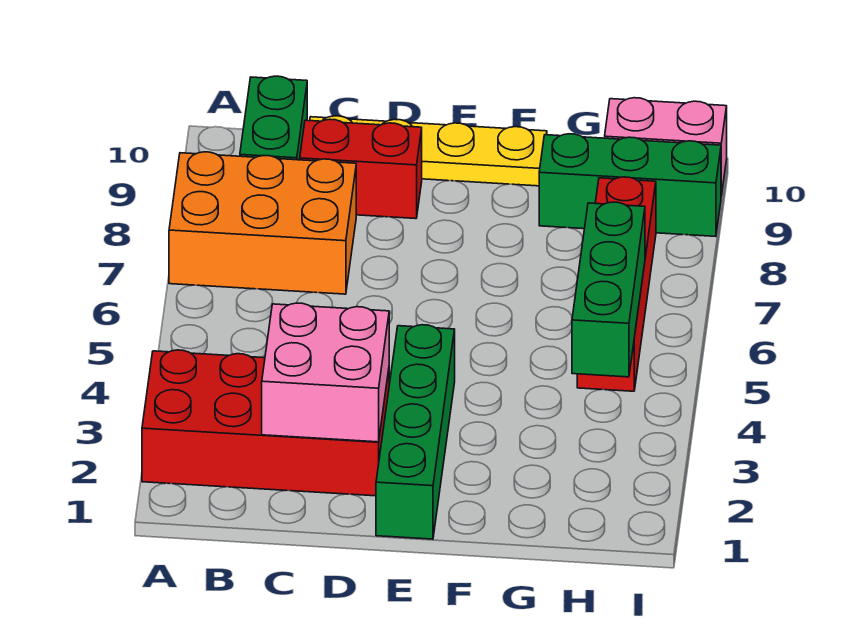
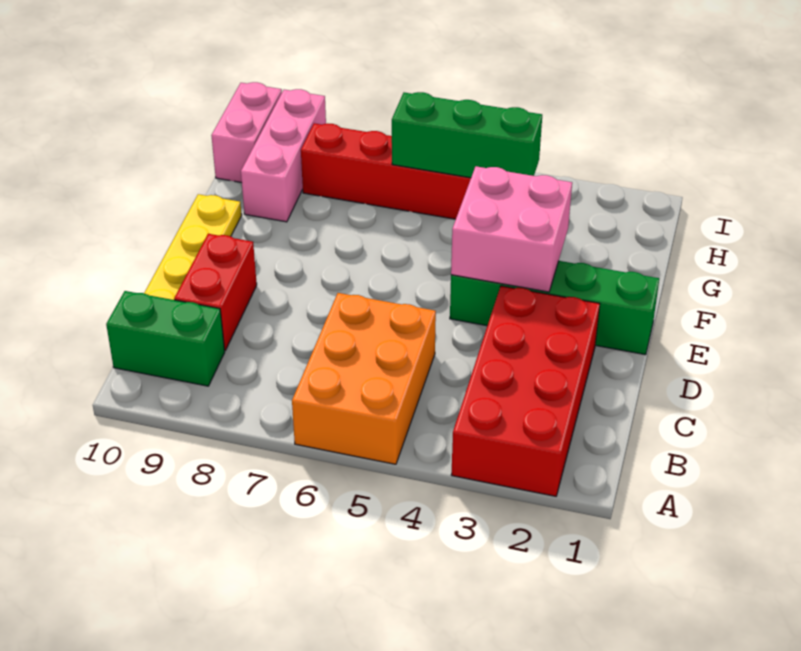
orange brick A7:C8 level 1 -> orange brick A5:C6 level 1
pink brick C2:D3 level 2 -> pink brick E3:F4 level 2
green brick G9:I9 level 1 -> pink brick G9:I9 level 1

